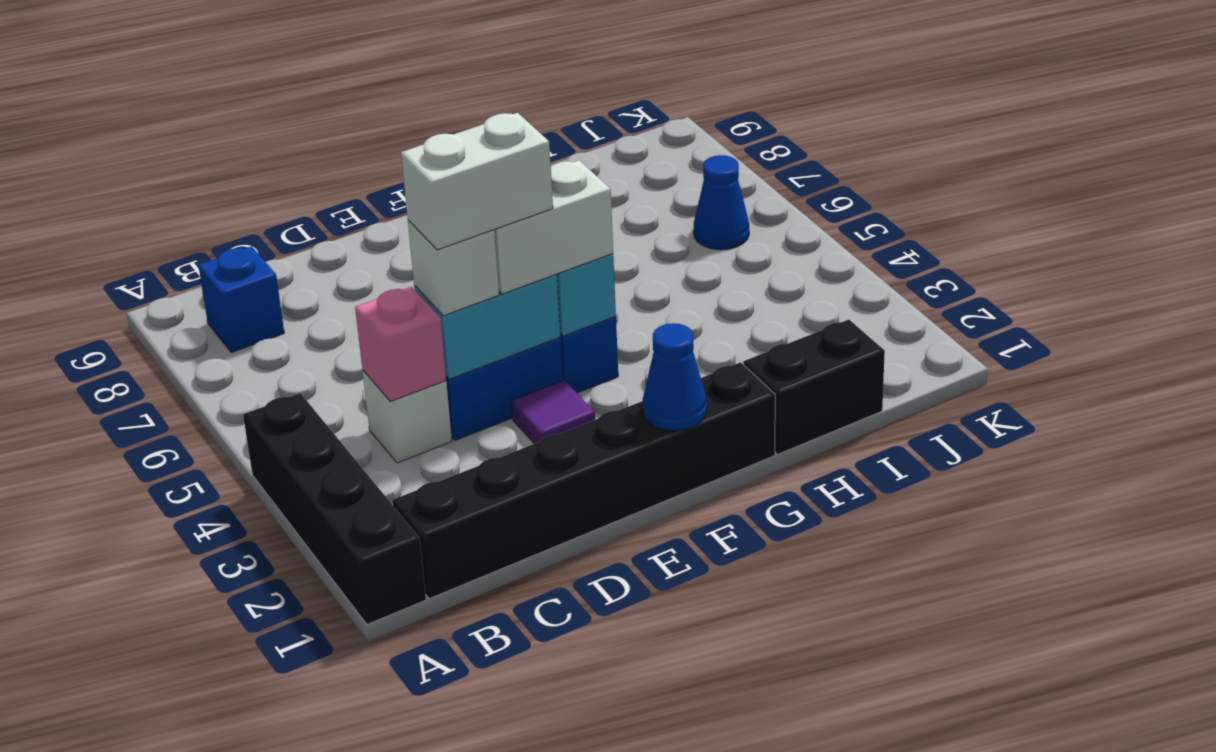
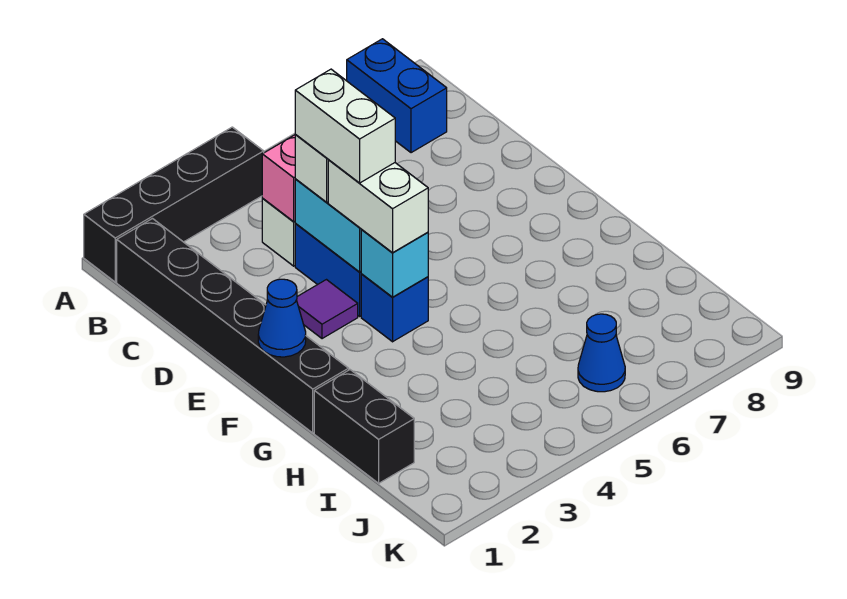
blue brick B8 level 1 -> blue brick A8:B8 level 1

